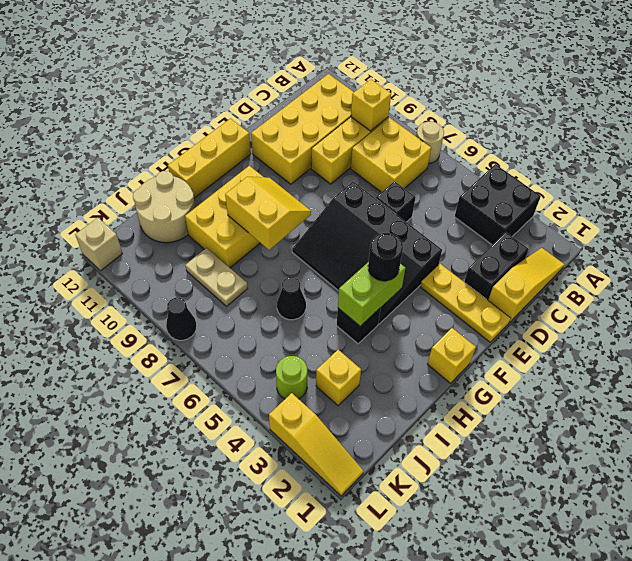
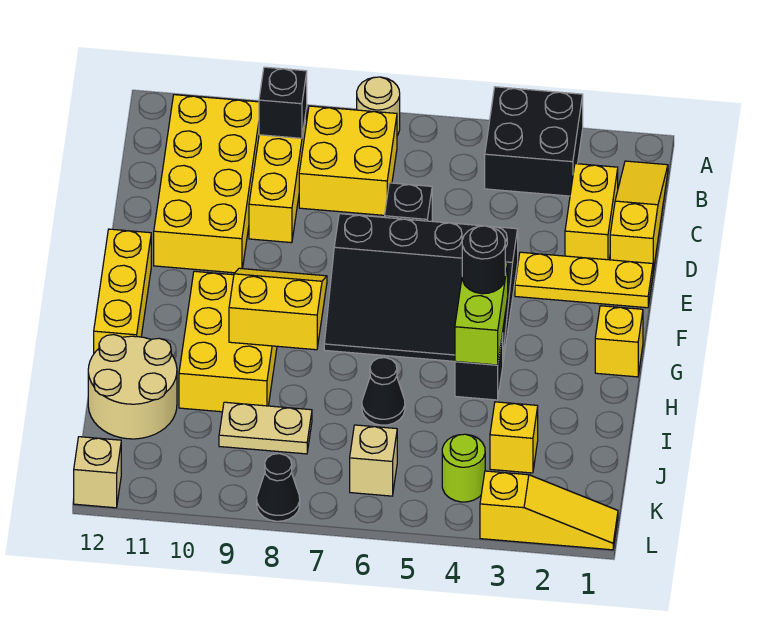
yellow brick B9 level 2 -> black brick B9 level 2
black brick C2:D2 level 1 -> yellow brick C2:D2 level 1
none -> tan brick K6 level 1

